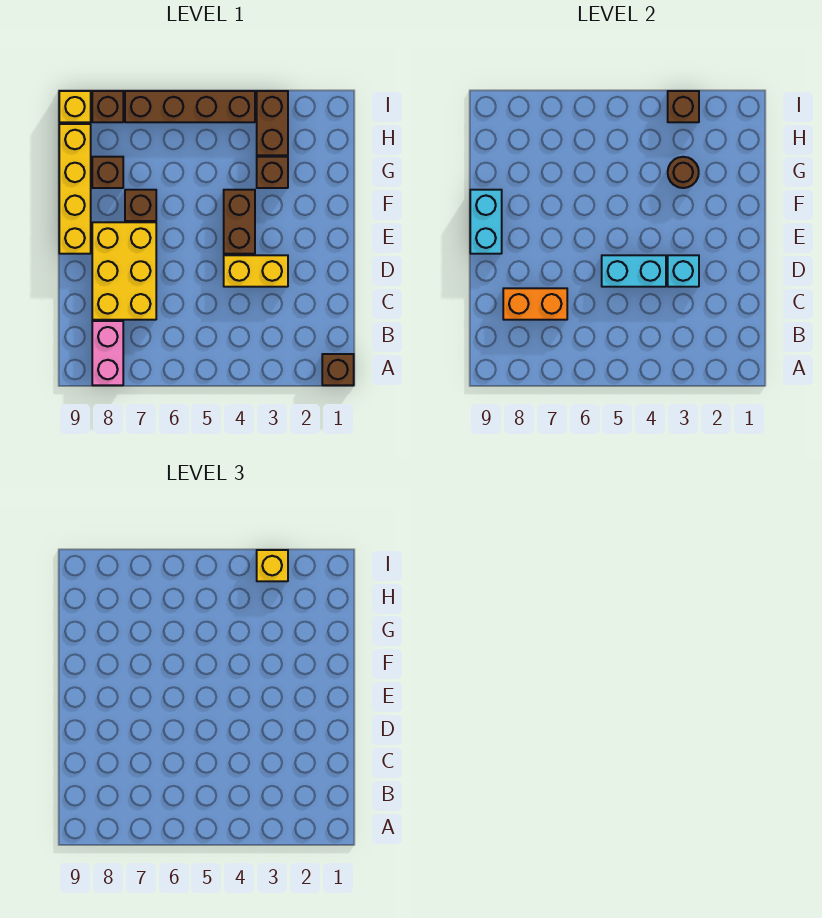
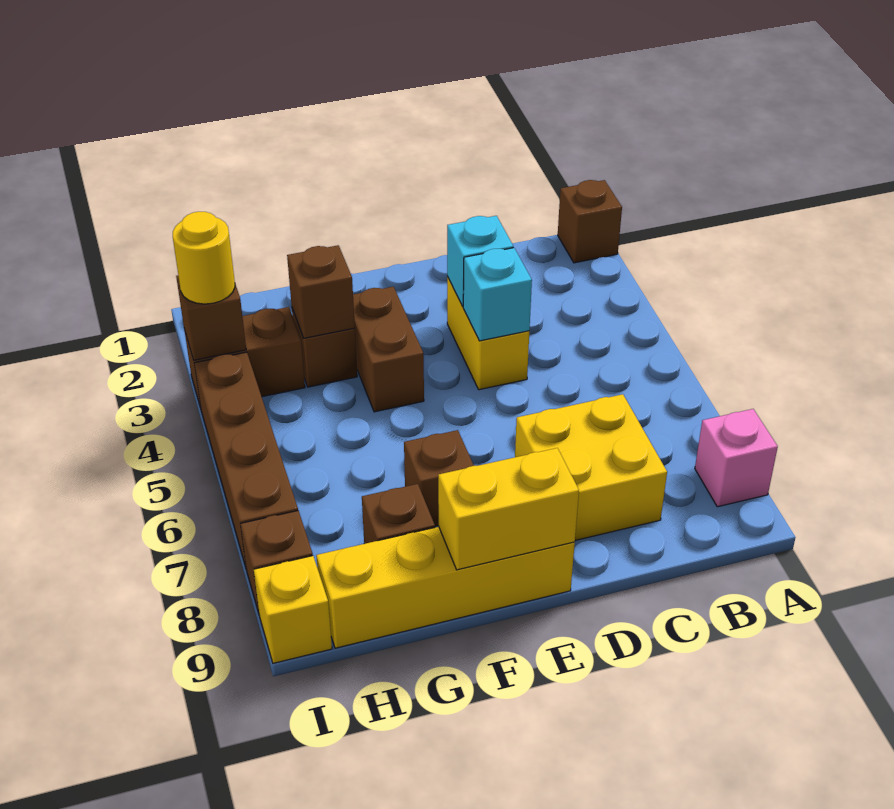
pink brick A8:B8 level 1 -> pink brick A8 level 1
yellow brick C7:E8 level 1 -> yellow brick C7:D8 level 1
orange brick C7:C8 level 2 -> none
cyan brick D4:D5 level 2 -> cyan brick D4 level 2
brown brick E4:F4 level 1 -> brown brick F3:F4 level 1
cyan brick E9:F9 level 2 -> yellow brick E9:F9 level 2
brown round brick G3 level 2 -> brown brick G3 level 2
yellow brick I3 level 3 -> yellow round brick I3 level 3

